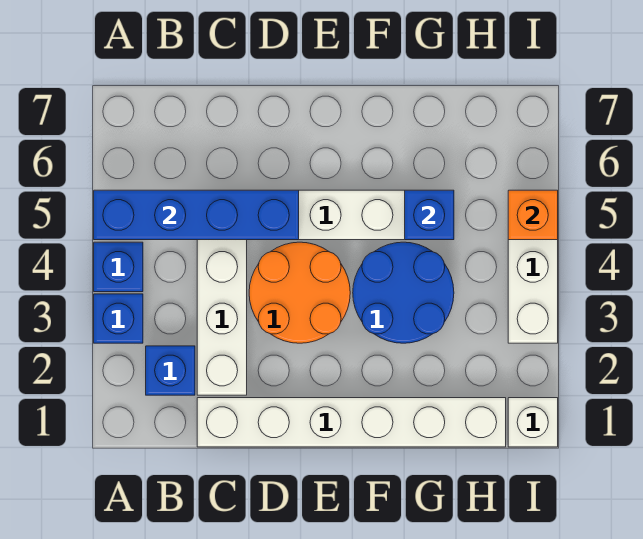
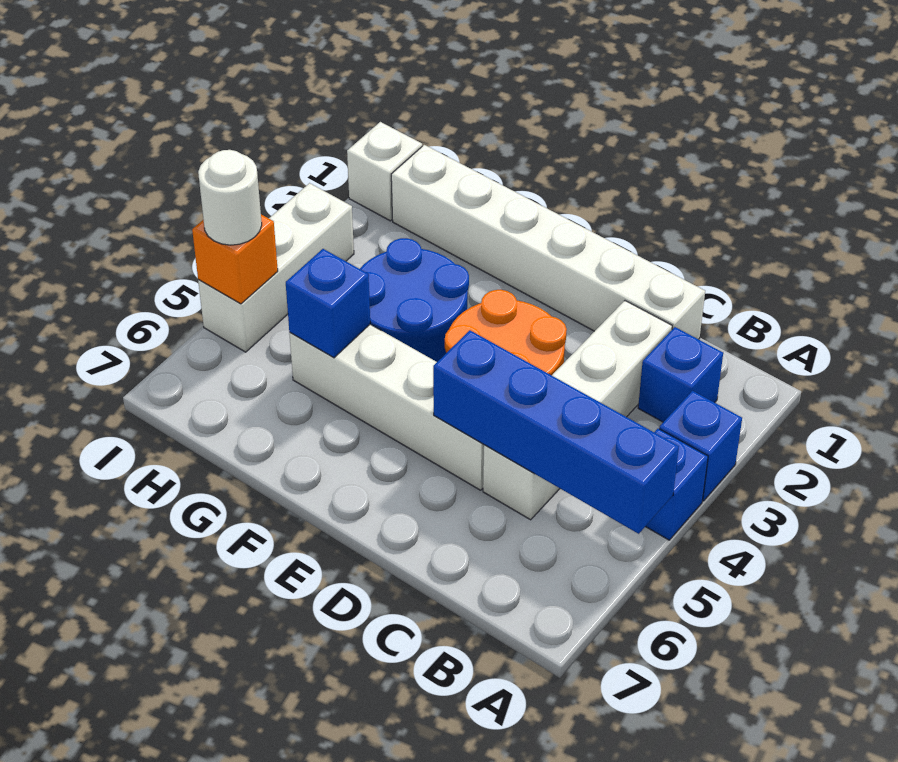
none -> white round brick I5 level 3

